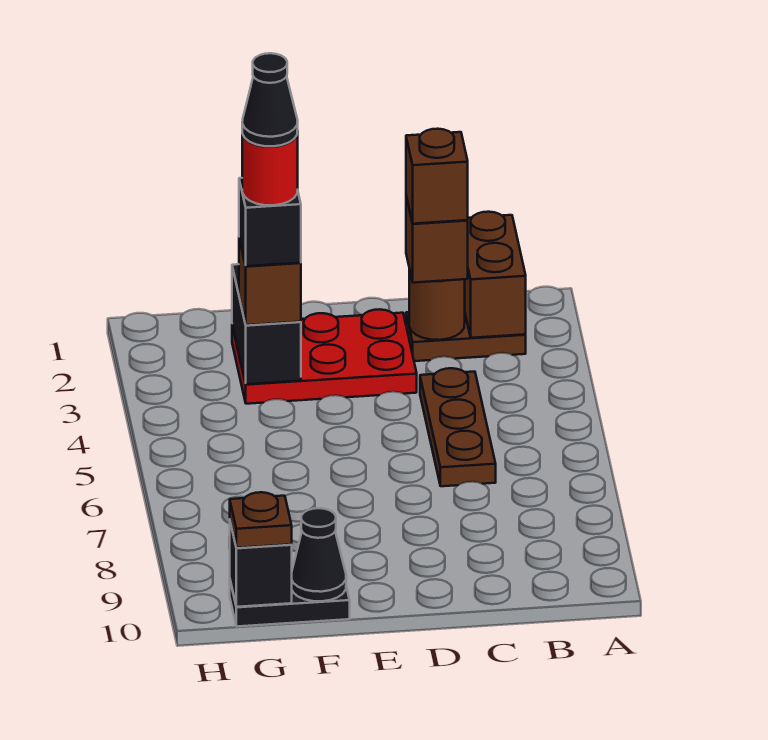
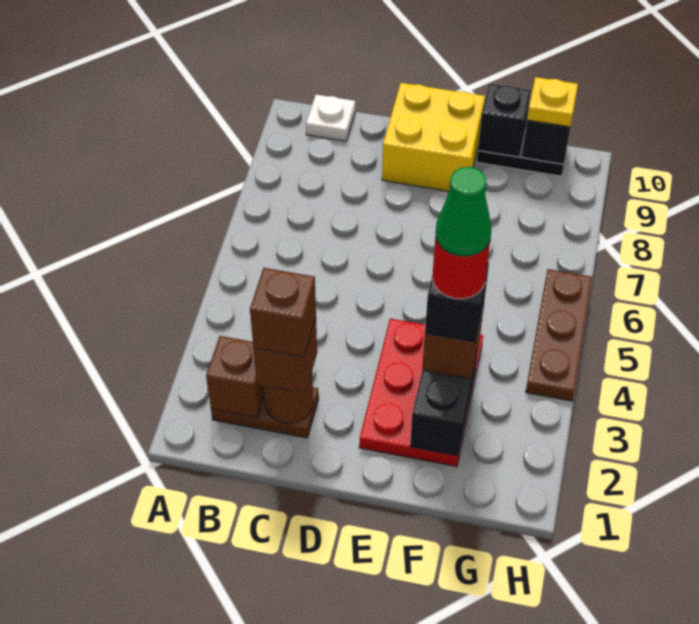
brown brick B1:B2 level 2 -> brown brick B2 level 2
none -> white plate B10 level 1
brown plate C4:C6 level 1 -> brown plate H4:H6 level 1
red plate D2:F3 level 1 -> red plate E2:F4 level 1
none -> yellow brick D9:E10 level 1
black cone F3 level 6 -> green cone F3 level 6
black cone F10 level 2 -> black brick F10 level 2
brown plate G10 level 3 -> yellow plate G10 level 3

